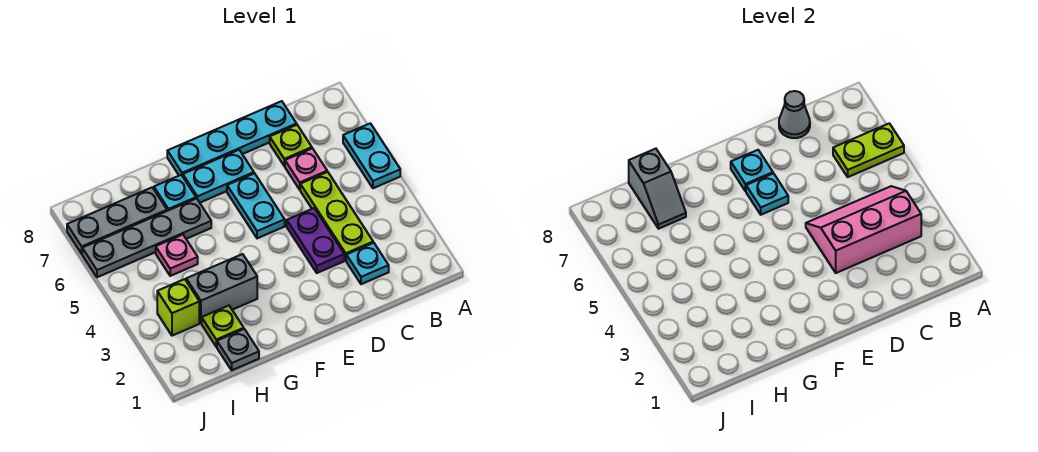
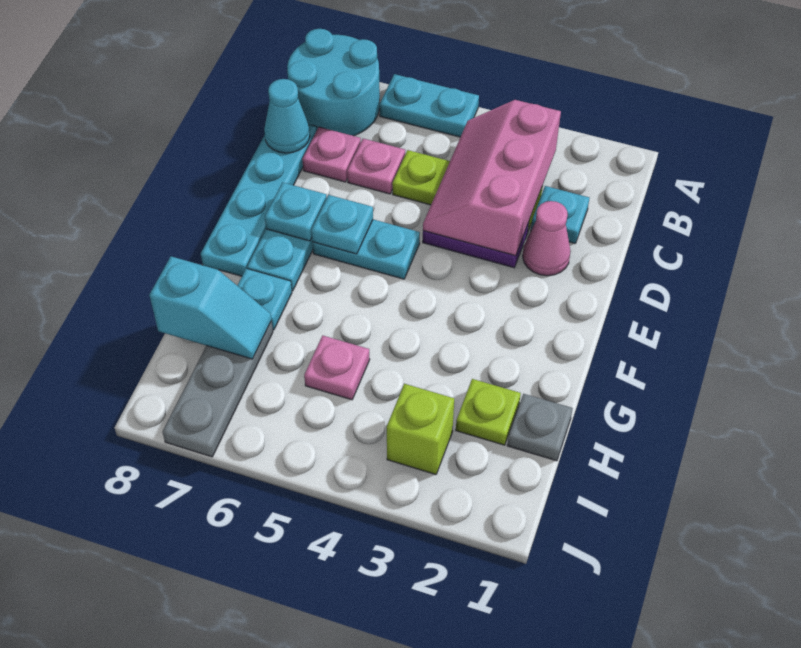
lime plate A6:B6 level 2 -> none
none -> cyan round brick A7:B8 level 1
lime plate C7 level 1 -> pink plate C7 level 1
grey cone C8 level 2 -> cyan cone C8 level 2
none -> pink cone D2 level 1
grey brick G3:H3 level 1 -> none
grey plate G6:J6 level 1 -> none
grey slope H7:H8 level 2 top 8 -> cyan slope H7:H8 level 2 top 8

